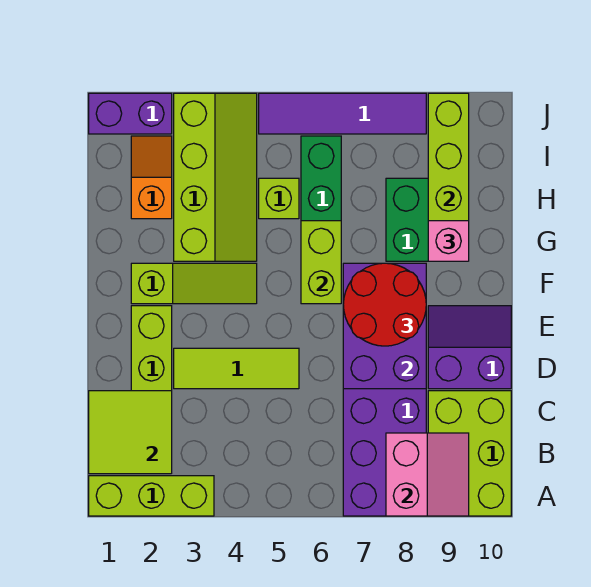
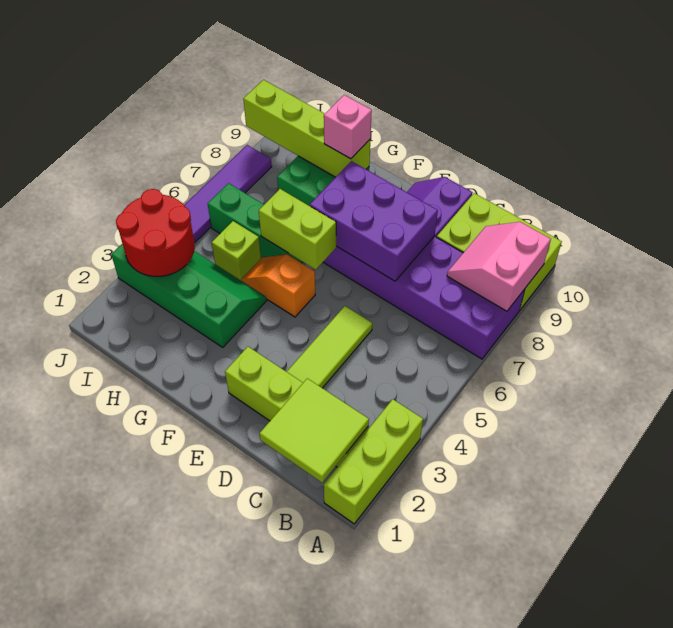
pink slope A8:B9 level 2 top 8 -> pink slope A8:B9 level 2 top A
red round brick E7:F8 level 3 -> red round brick I3:J4 level 2
lime slope F2:F4 level 1 top 2 -> none
lime slope G3:J4 level 1 top 3 -> green slope G3:J4 level 1 top 3
orange slope H2:I2 level 1 top H -> orange slope F5:G5 level 1 top F
purple brick J1:J2 level 1 -> none

